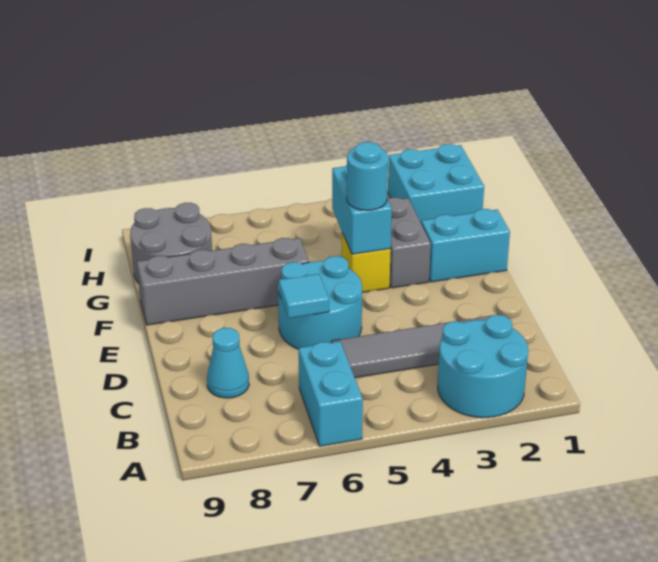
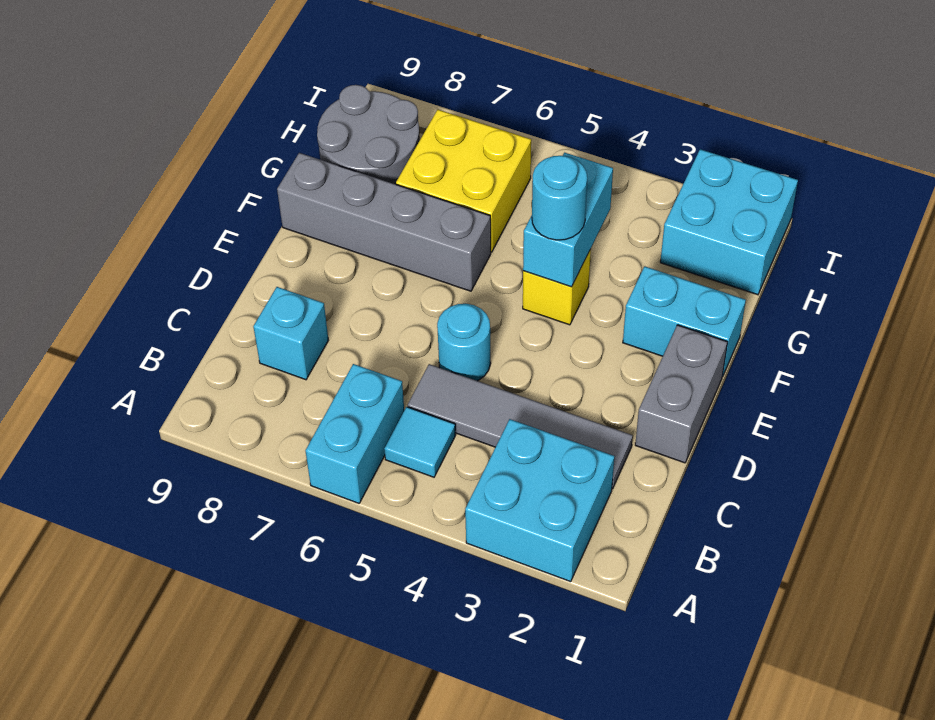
cyan round brick A2:B3 level 1 -> cyan brick A2:B3 level 1
cyan cone C8 level 1 -> cyan brick C8 level 1
cyan round brick D5:E6 level 1 -> cyan round brick D5 level 1
cyan tile D6 level 2 -> cyan tile B5 level 1
grey brick F3:G3 level 1 -> grey brick D1:E1 level 1
none -> yellow brick G6:H7 level 1

